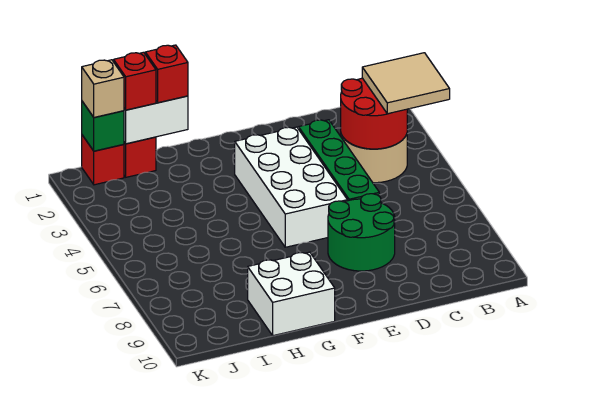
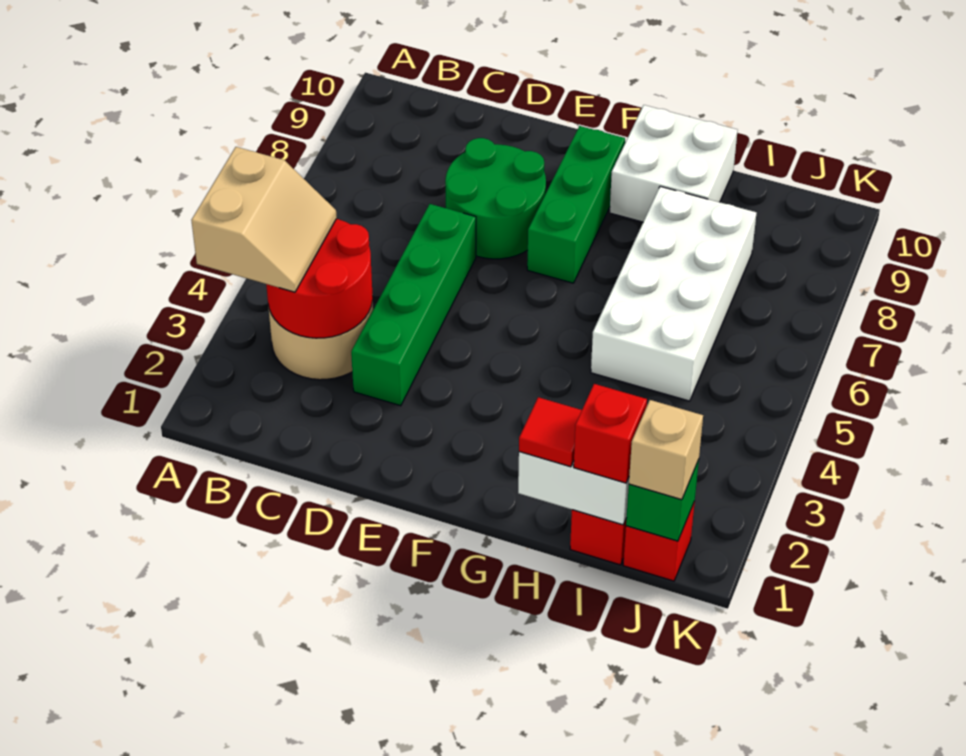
tan tile A3:B4 level 3 -> tan slope A3:B4 level 3 top A
white brick E3:F6 level 1 -> white brick H5:I8 level 1
none -> green brick F7:F9 level 1
red brick H1 level 3 -> red tile H1 level 3

